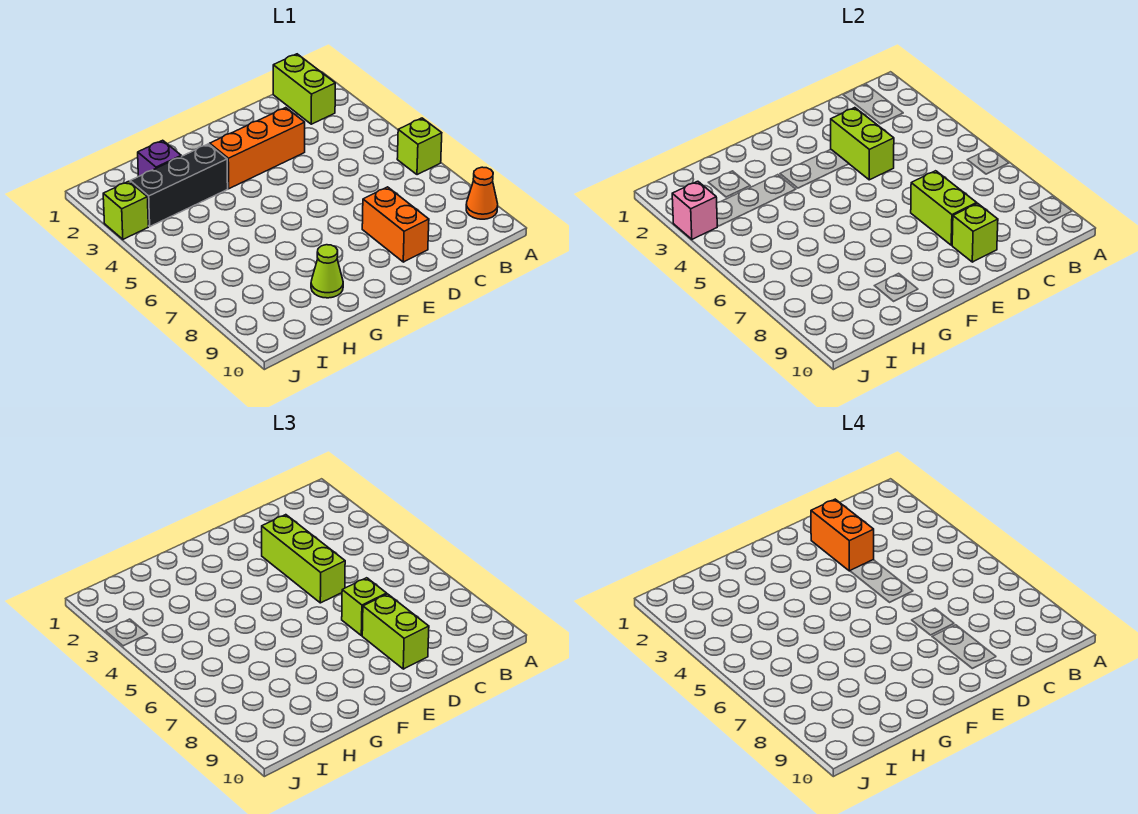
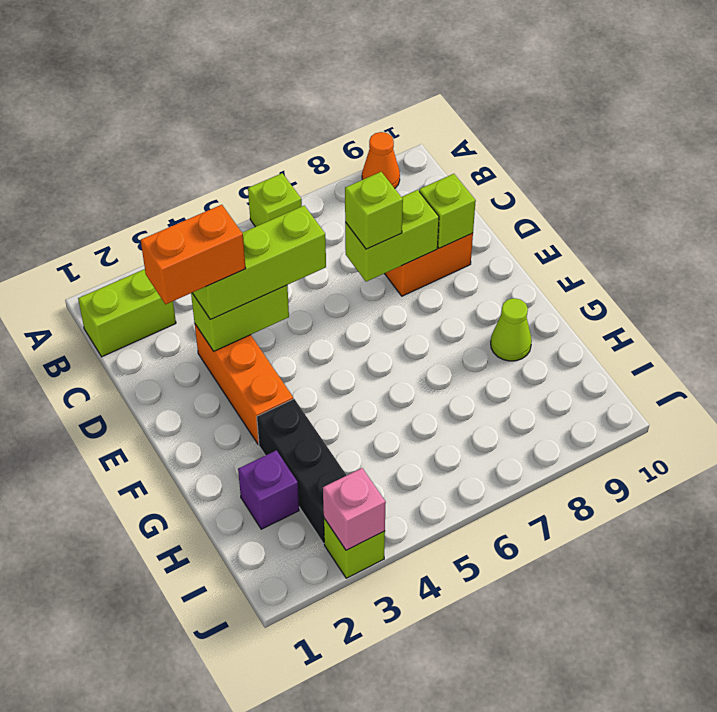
lime brick D8:D9 level 3 -> none

